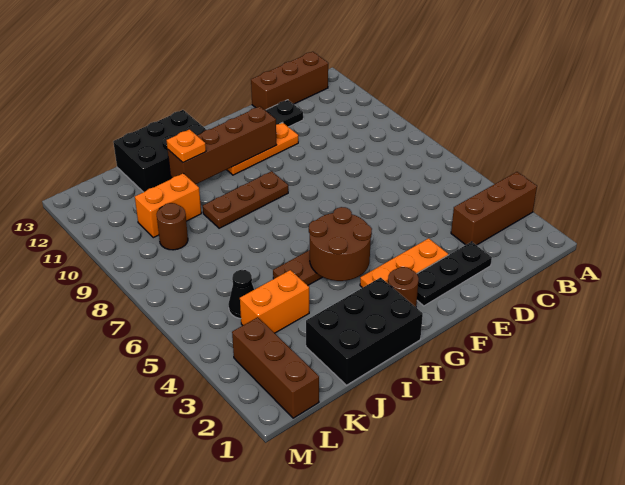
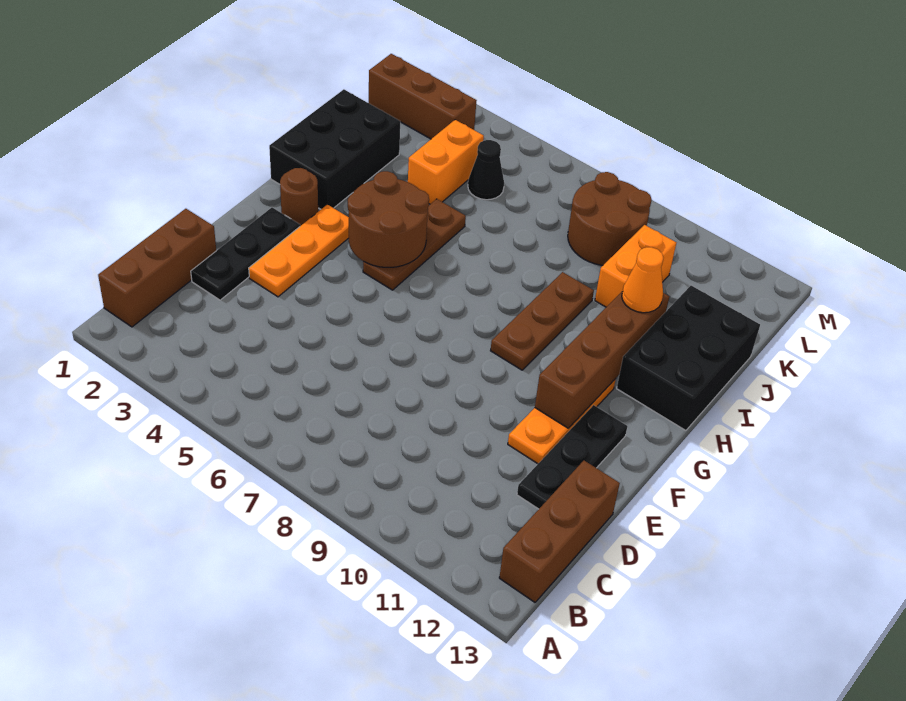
brown brick A3:C3 level 1 -> brown brick B1:D1 level 1
orange plate I11 level 3 -> orange cone I11 level 3
brown round brick K9 level 1 -> brown round brick K8:L9 level 1

